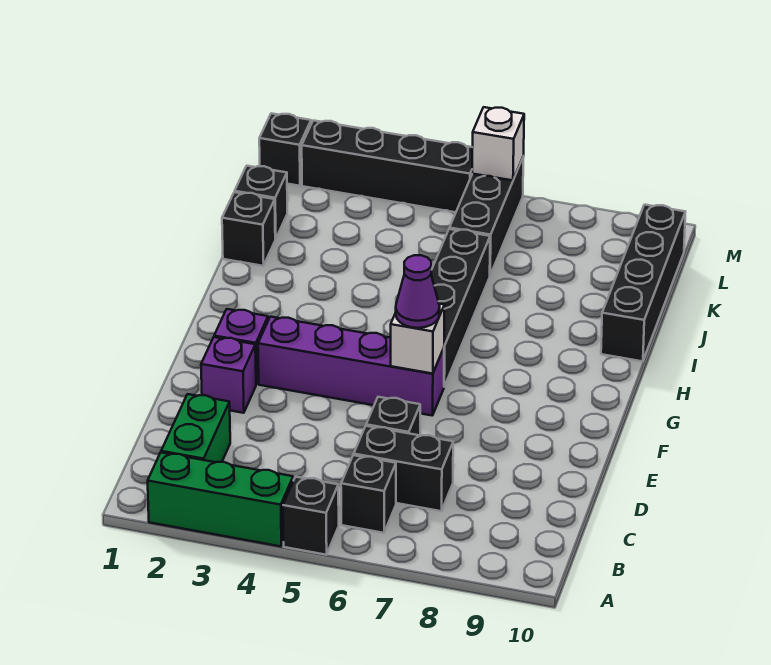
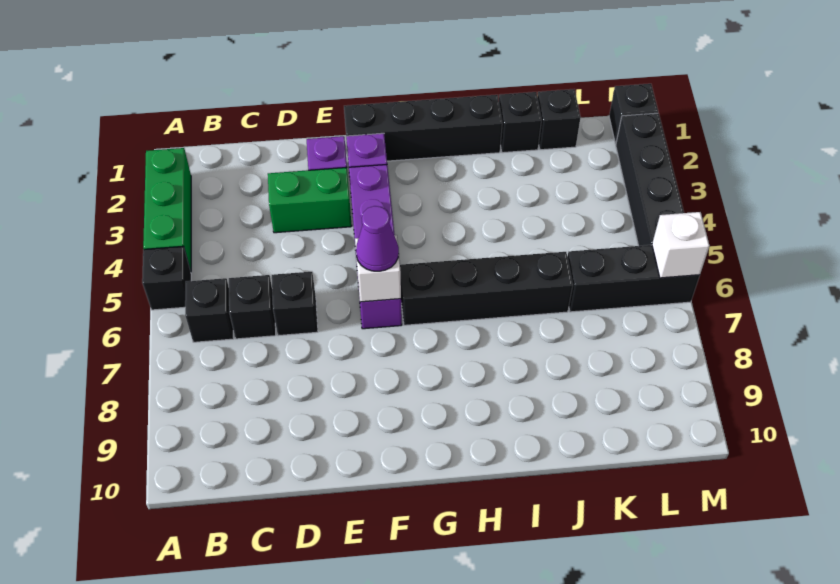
green brick B2:C2 level 1 -> green brick D3:E3 level 1
black brick C6:C7 level 1 -> black brick C6 level 1
black brick I10:L10 level 1 -> black brick F1:I1 level 1

